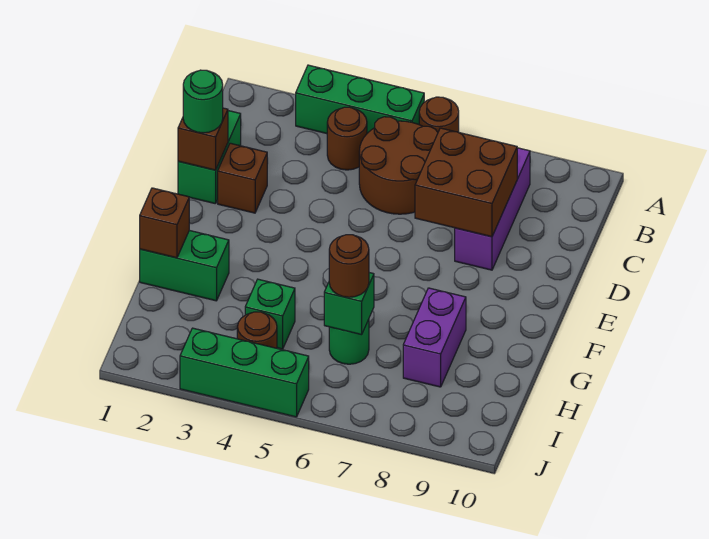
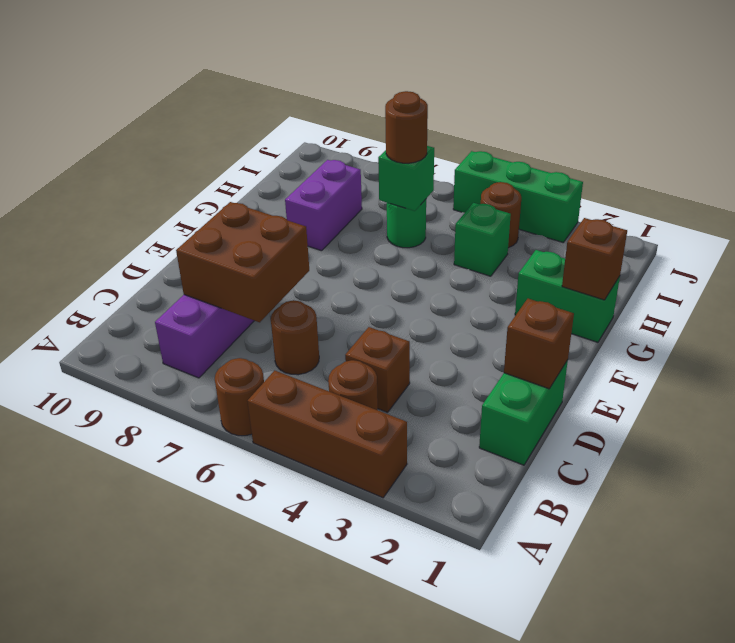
green brick A3:A5 level 1 -> brown brick A3:A5 level 1
brown round brick B5:C6 level 1 -> brown round brick C6 level 1
green round brick D1 level 3 -> none
brown brick D2 level 1 -> brown brick C4 level 1

